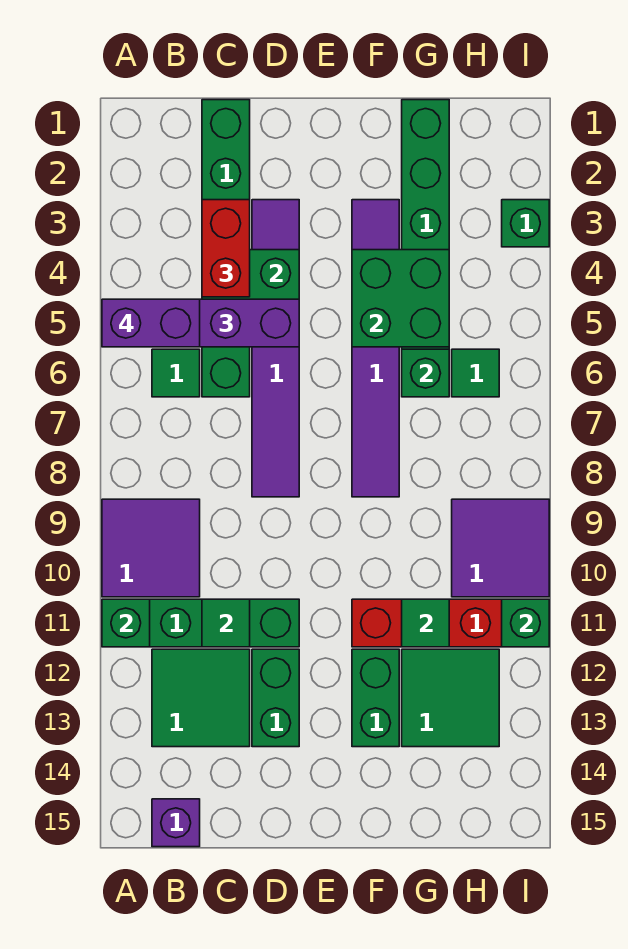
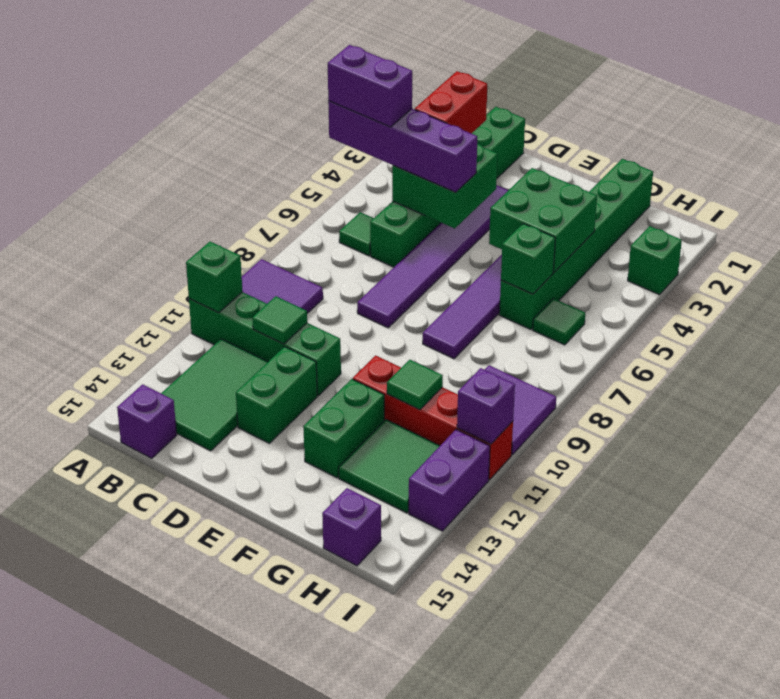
green tile B12:C13 level 1 -> green tile B12:C14 level 1
none -> purple brick H15 level 1
green brick I11 level 2 -> purple brick I11 level 2
none -> purple brick I12:I13 level 1

